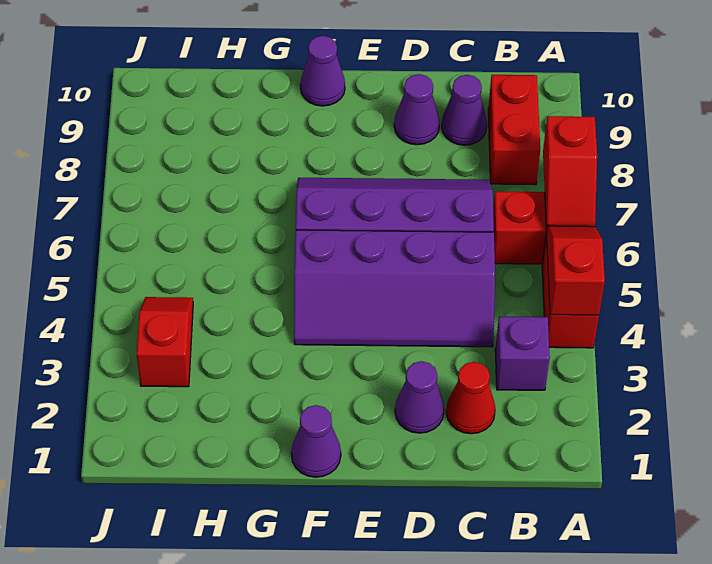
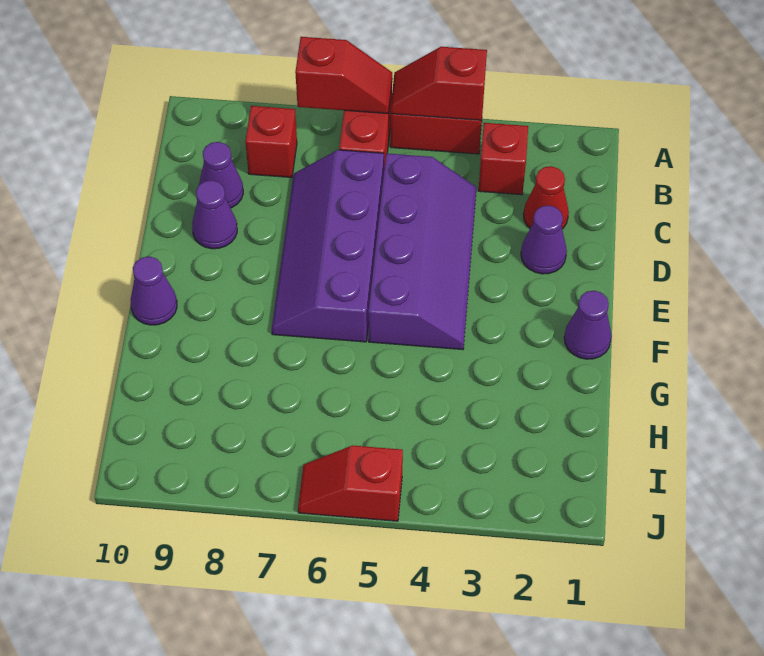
purple brick B3 level 1 -> red brick B3 level 1
red brick B8:B9 level 1 -> red brick B8 level 1
red slope I3:I4 level 1 top 3 -> red slope J5:J6 level 1 top 5

